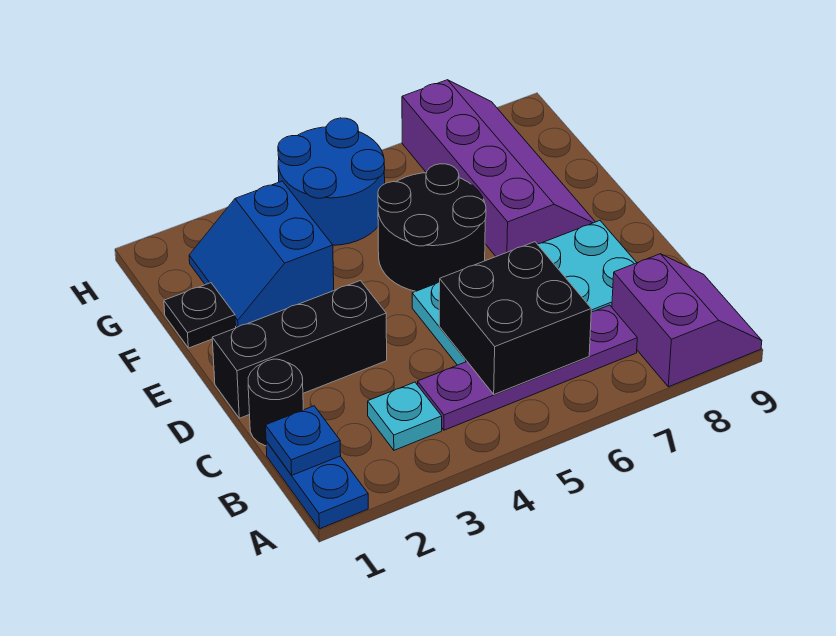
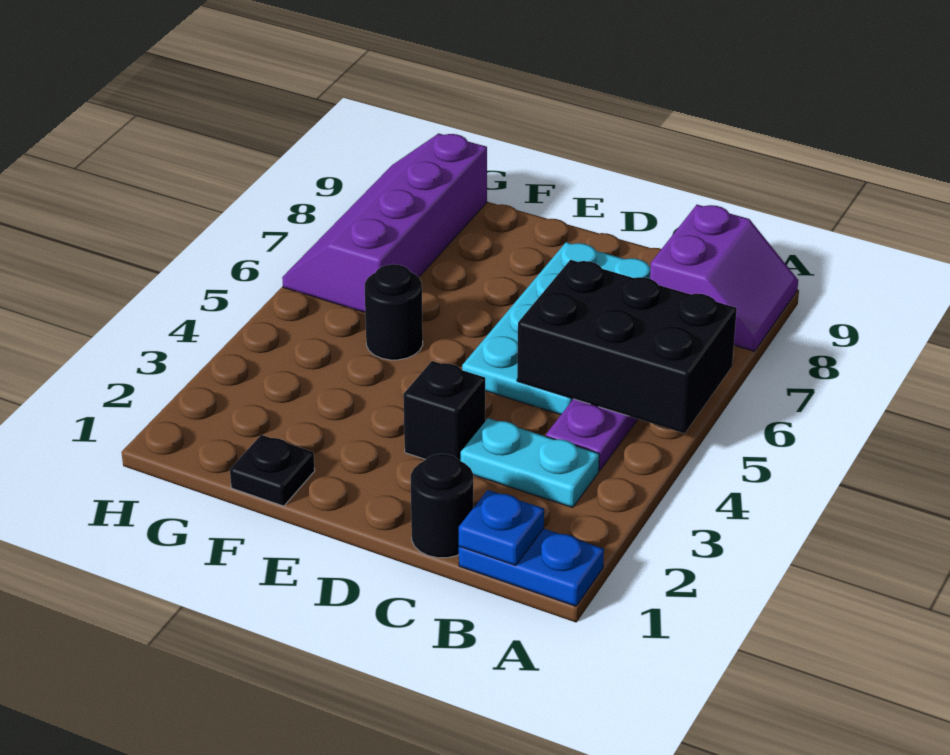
purple slope A8:B9 level 1 top 8 -> purple slope A8:B9 level 1 top B
cyan plate B3 level 1 -> cyan plate B3:C3 level 1
black brick B5:C6 level 2 -> black brick A5:C6 level 2
black brick D1:D3 level 1 -> black brick D3 level 1
black round brick E5:F6 level 1 -> black round brick F5 level 1
purple slope E7:H8 level 1 top 7 -> purple slope G6:H9 level 1 top G
blue slope F2:G3 level 1 top 3 -> none
blue round brick G4:H5 level 1 -> none

